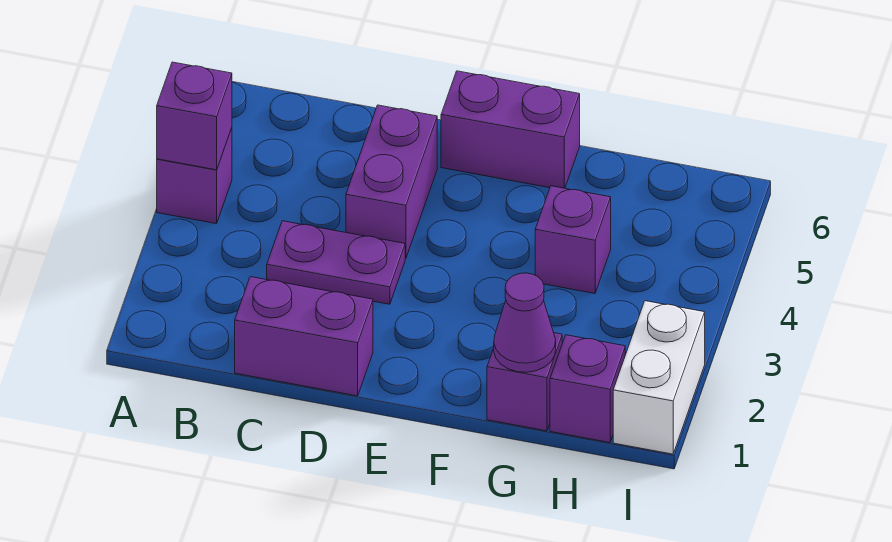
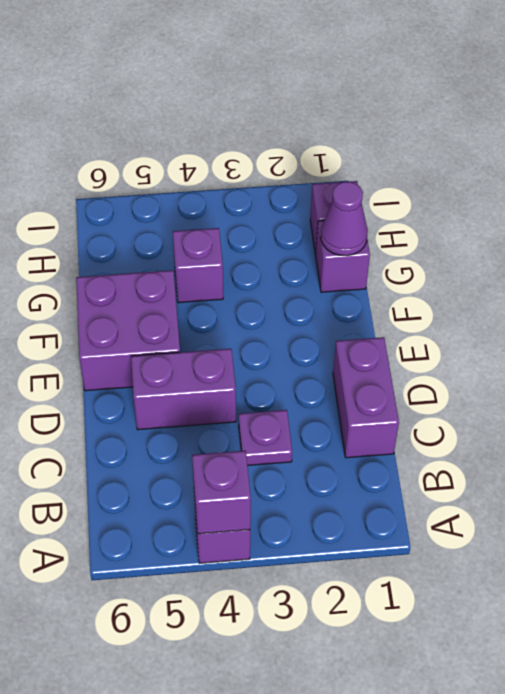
purple plate C3:D3 level 1 -> purple plate C3 level 1
purple brick E6:F6 level 1 -> purple brick E5:F6 level 1
white brick I1:I2 level 1 -> none

